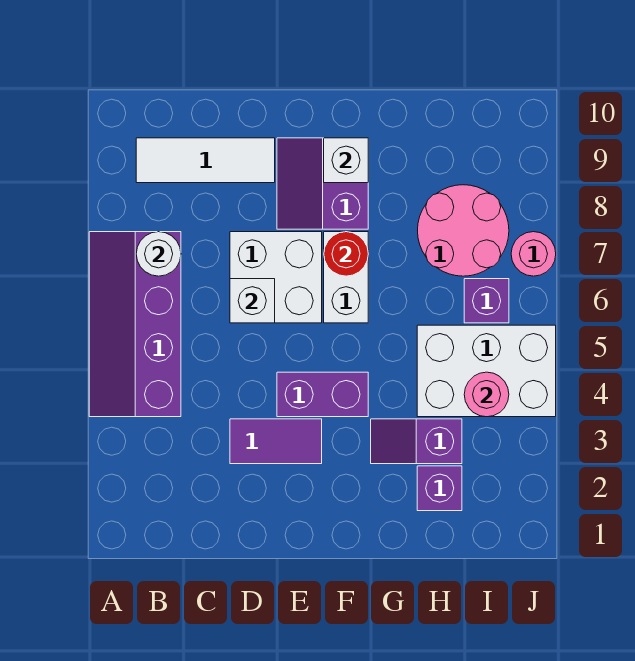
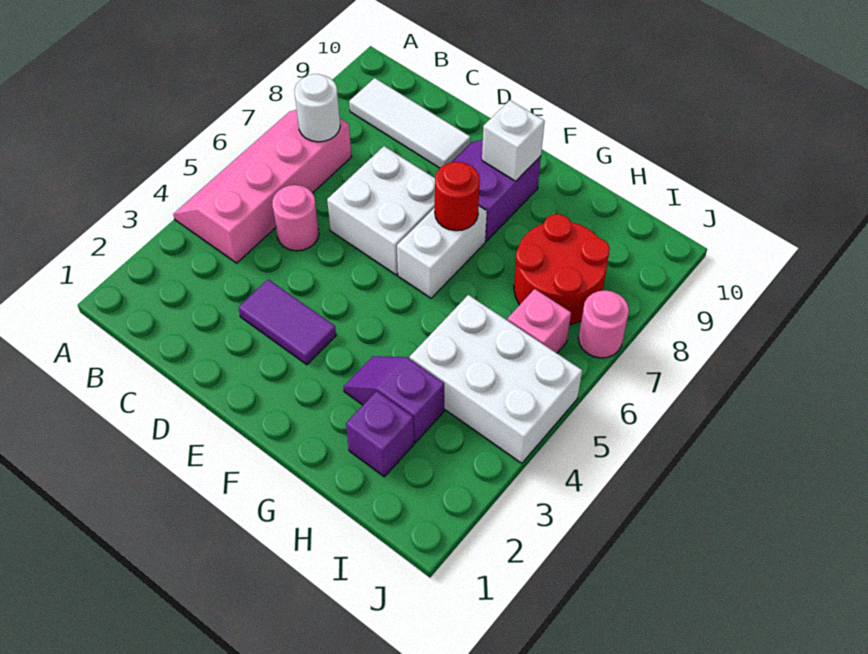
purple slope A4:B7 level 1 top B -> pink slope A4:B7 level 1 top B
white brick D6 level 2 -> none
purple brick E4:F4 level 1 -> none
pink round brick H7:I8 level 1 -> red round brick H7:I8 level 1
pink round brick I4 level 2 -> pink round brick C5 level 1
purple brick I6 level 1 -> pink brick I6 level 1

